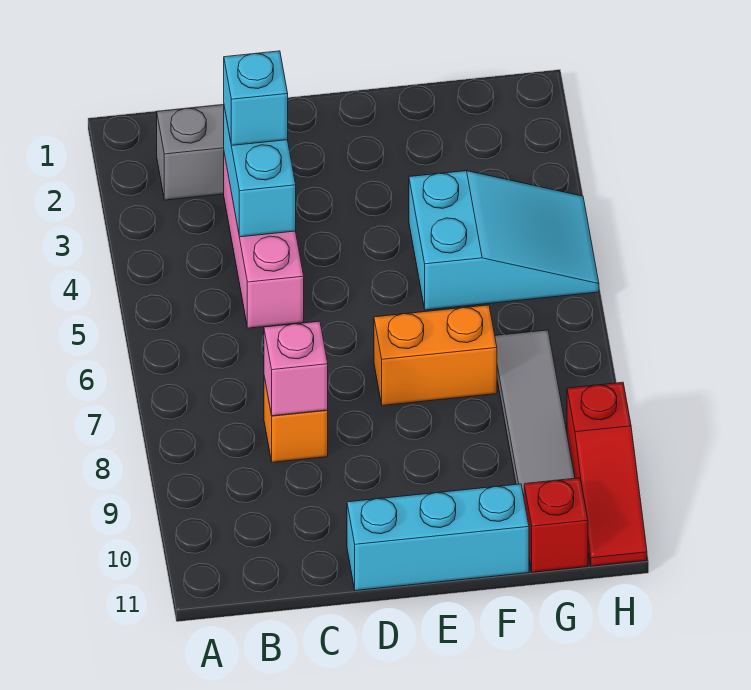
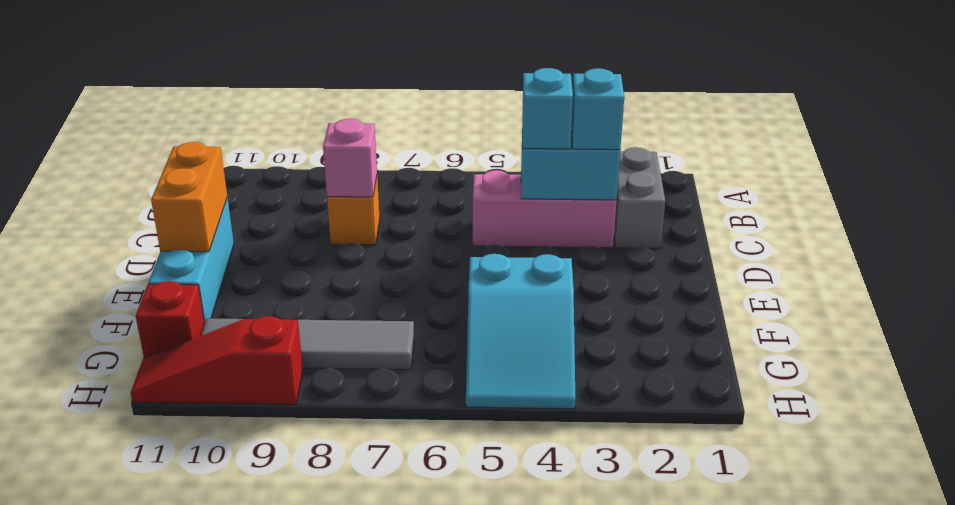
none -> cyan brick C4 level 3
orange brick E7:F7 level 1 -> orange brick D11:E11 level 2

